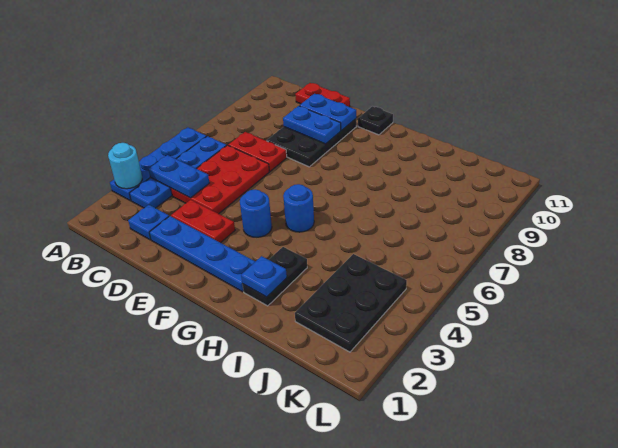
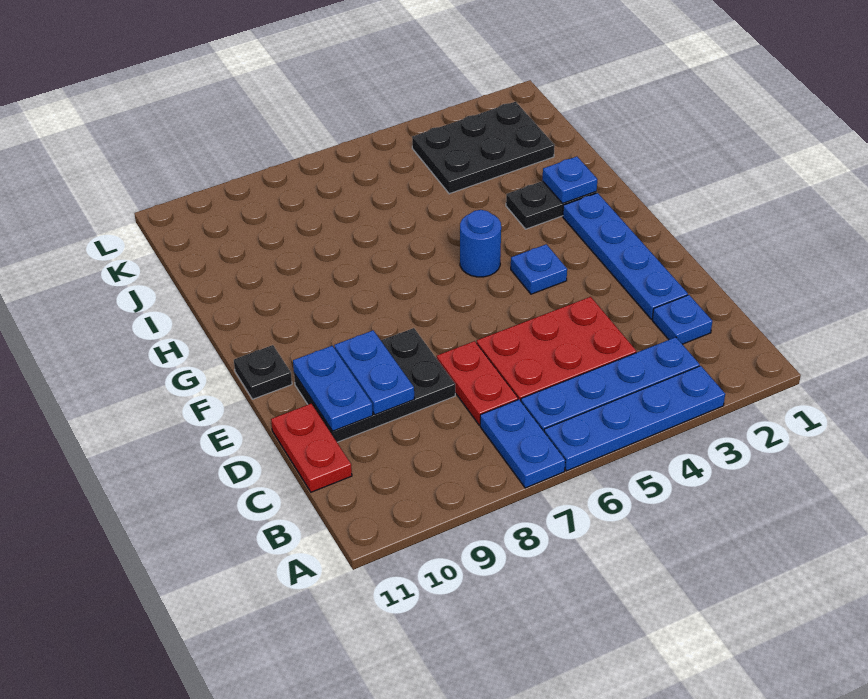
cyan round brick A3 level 2 -> none
blue plate B4:C4 level 2 -> blue plate A7:B7 level 1
red plate D3:E3 level 1 -> none
blue round brick F4 level 1 -> blue plate F4 level 1

